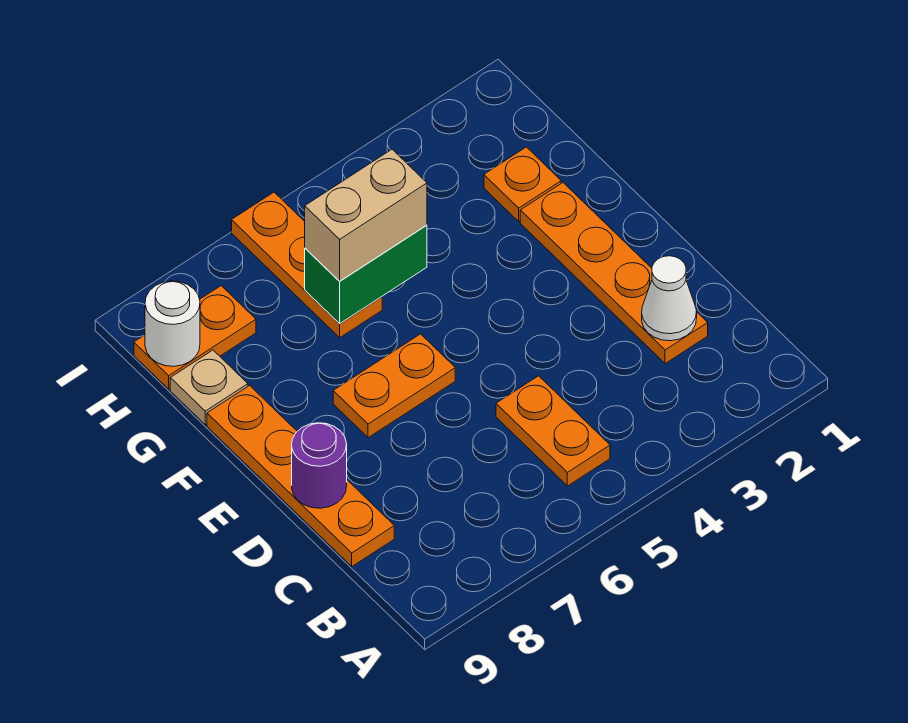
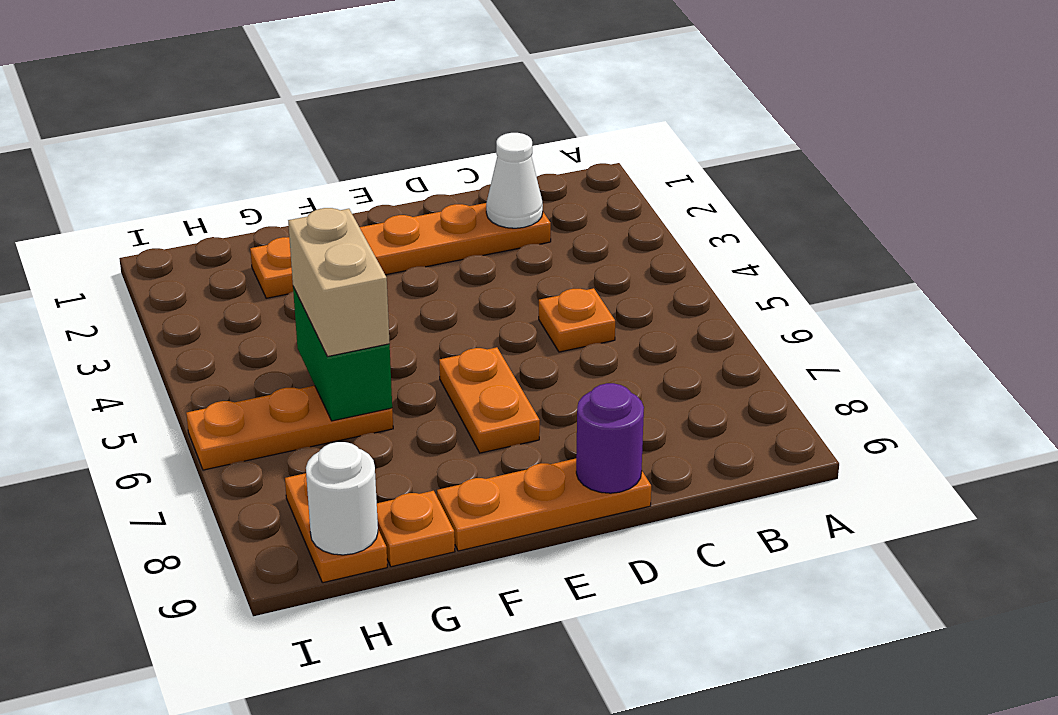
orange plate B5:C5 level 1 -> orange plate C5 level 1
orange plate C9:F9 level 1 -> orange plate D9:F9 level 1
tan plate G9 level 1 -> orange plate G9 level 1

